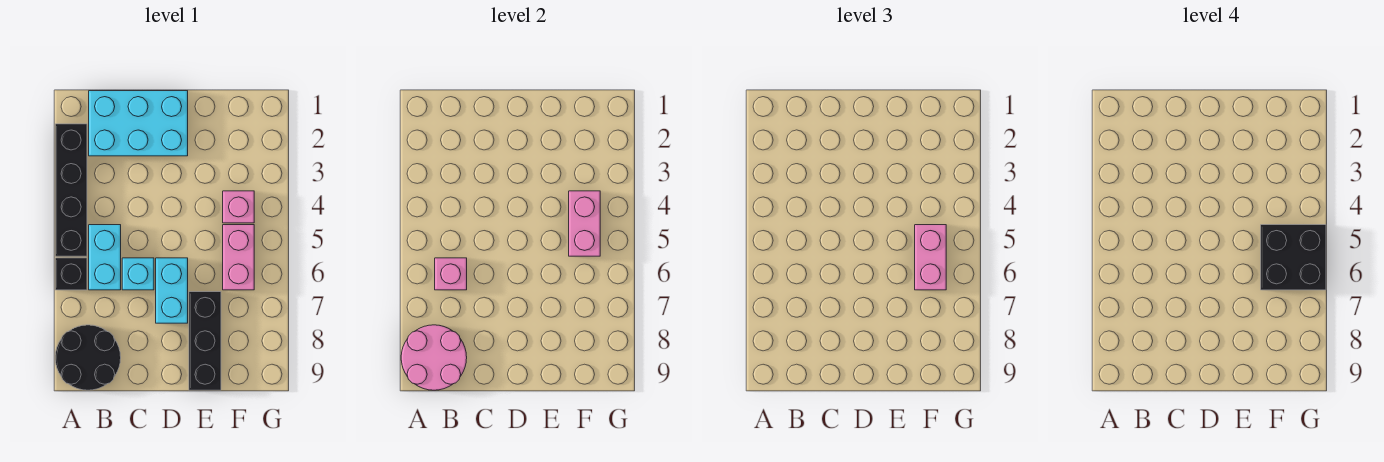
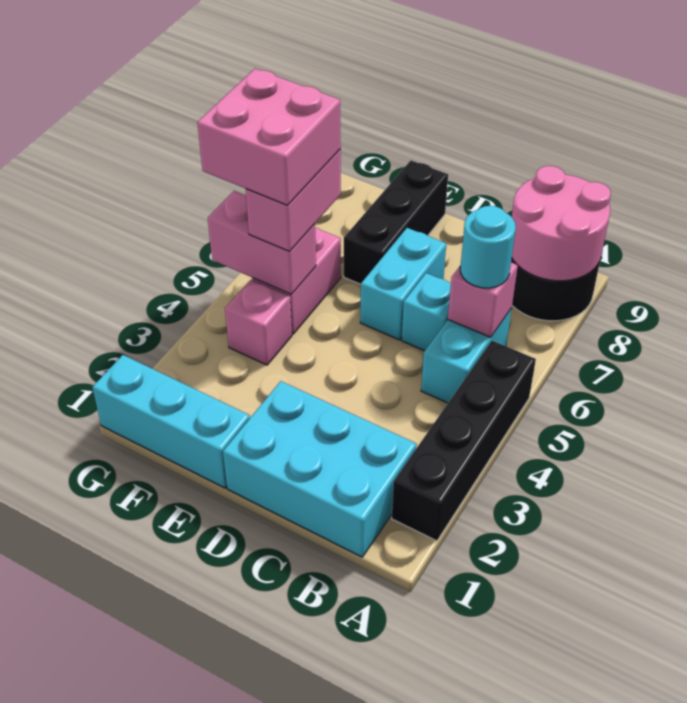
black brick A6 level 1 -> none
none -> cyan round brick B6 level 3
none -> cyan brick E1:G1 level 1
pink brick F4:F5 level 2 -> pink brick F5:G5 level 2
black brick F5:G6 level 4 -> pink brick F5:G6 level 4

